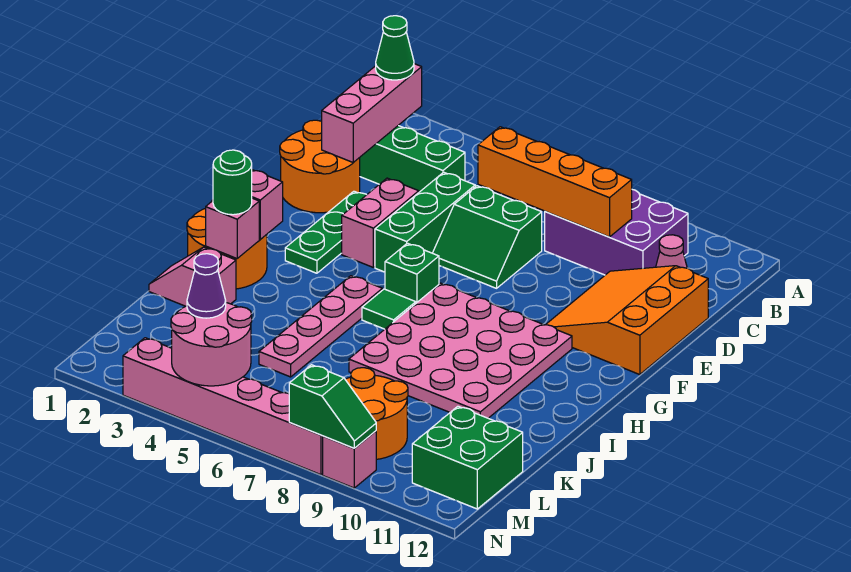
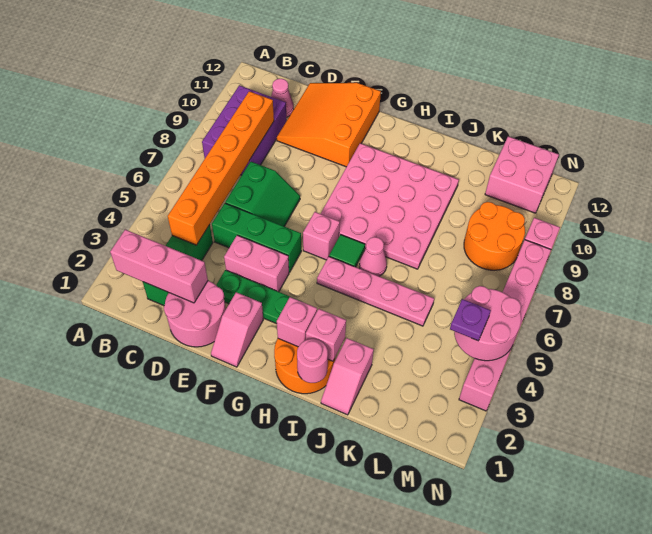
green cone B2 level 3 -> none
orange brick C6:C9 level 2 -> orange brick C4:C9 level 2
orange round brick D1:E2 level 1 -> pink round brick D1:E2 level 1
orange slope D10:F12 level 1 top 12 -> orange slope D10:F12 level 1 top F
none -> pink slope F1:F2 level 1 top 2
green brick G6 level 1 -> pink brick G6 level 1
none -> pink round brick I1 level 2
green round brick I2 level 3 -> none
none -> pink cone I6 level 1
green brick L11:M12 level 1 -> pink brick L11:M12 level 1
purple cone M4 level 3 -> purple plate M4 level 3
green slope N8:N9 level 2 top 8 -> none

